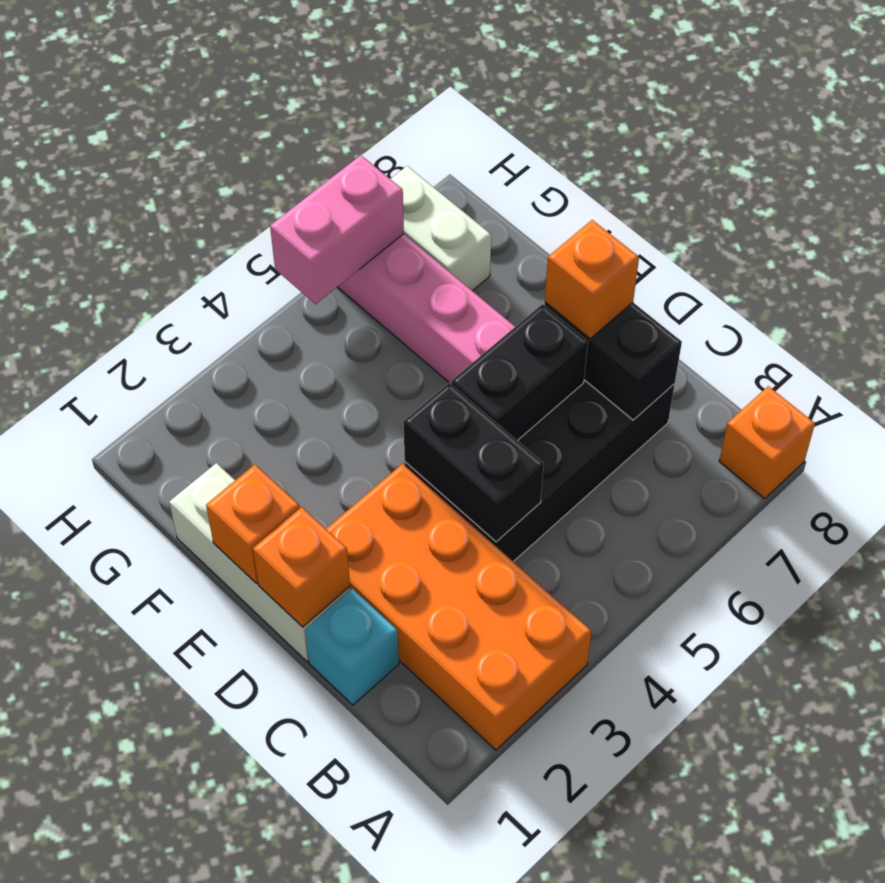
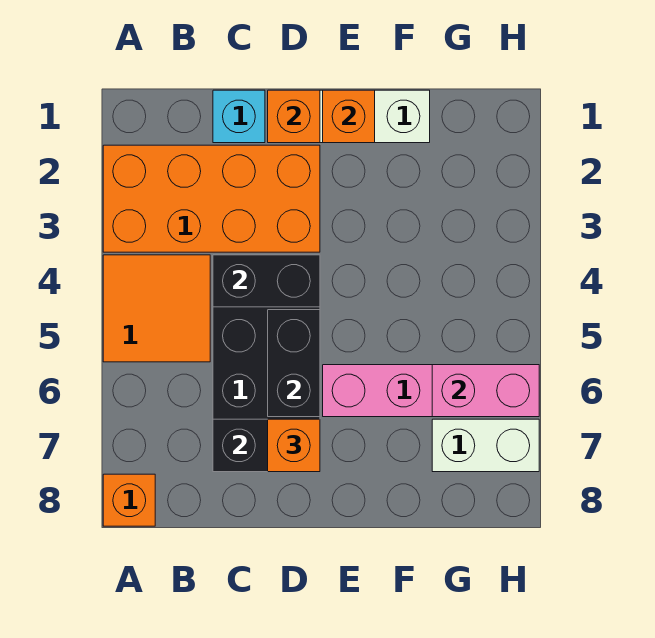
none -> orange tile A4:B5 level 1
pink brick H5:H6 level 2 -> pink brick G6:H6 level 2

